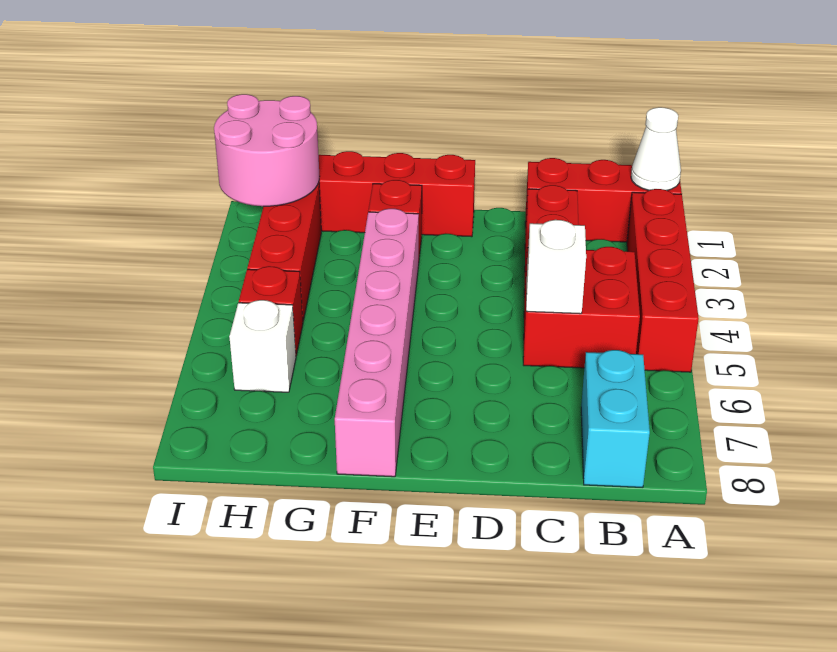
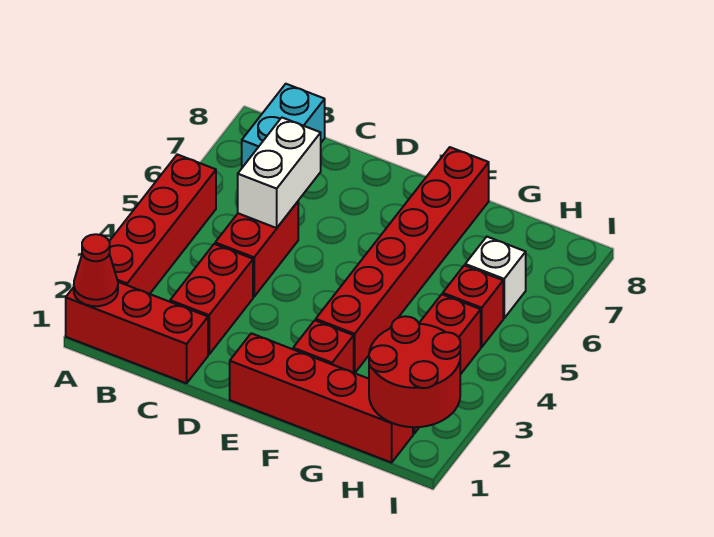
white cone A1 level 2 -> red cone A1 level 2
red brick B4:C5 level 1 -> red brick C4:C5 level 1
white brick C5 level 2 -> white brick C5:C6 level 2
pink brick F3:F8 level 1 -> red brick F3:F8 level 1
pink round brick H1:I2 level 2 -> red round brick H1:I2 level 2

